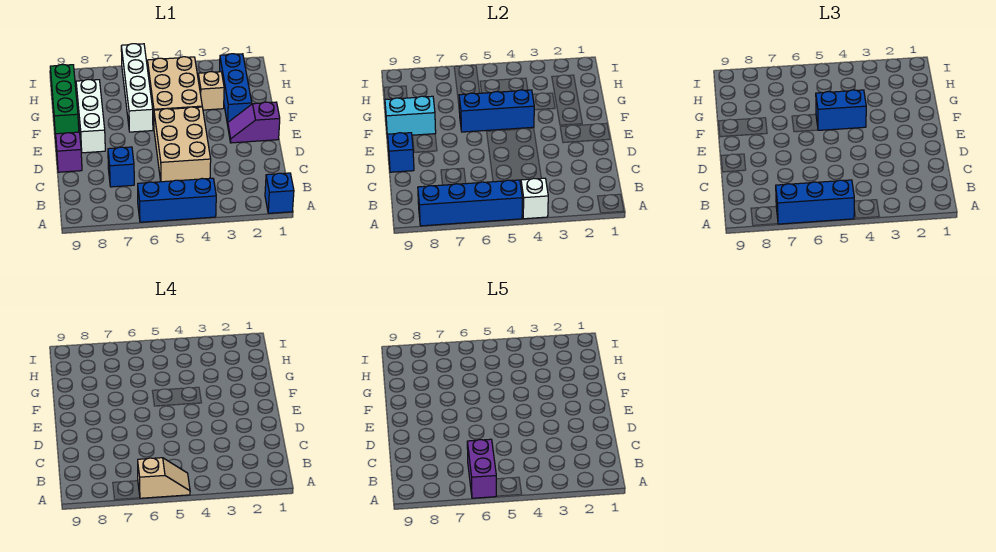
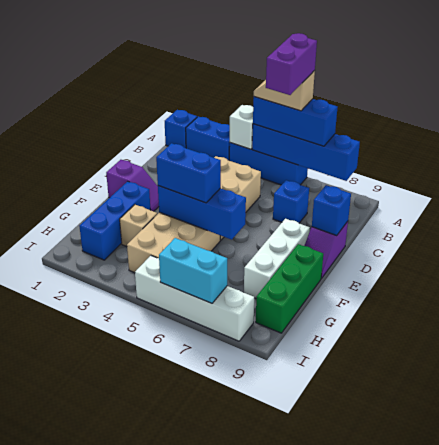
none -> blue brick A2:A3 level 1
white brick F6:I6 level 1 -> white brick I5:I8 level 1
cyan brick F8:F9 level 2 -> cyan brick I6:I7 level 2

